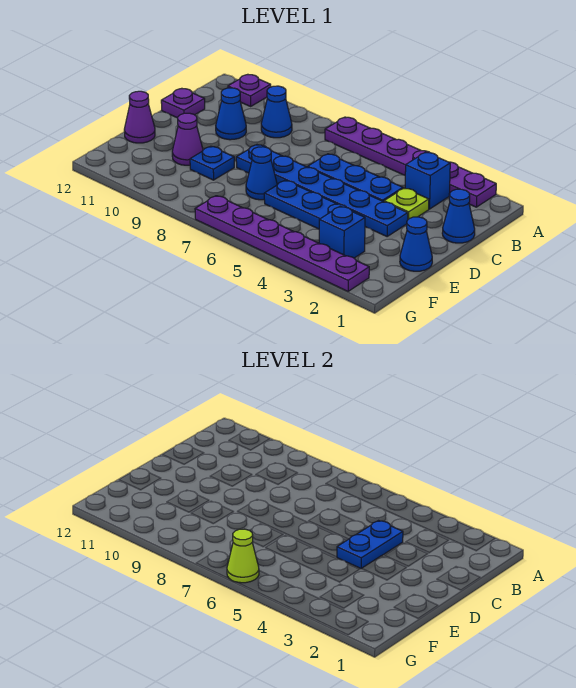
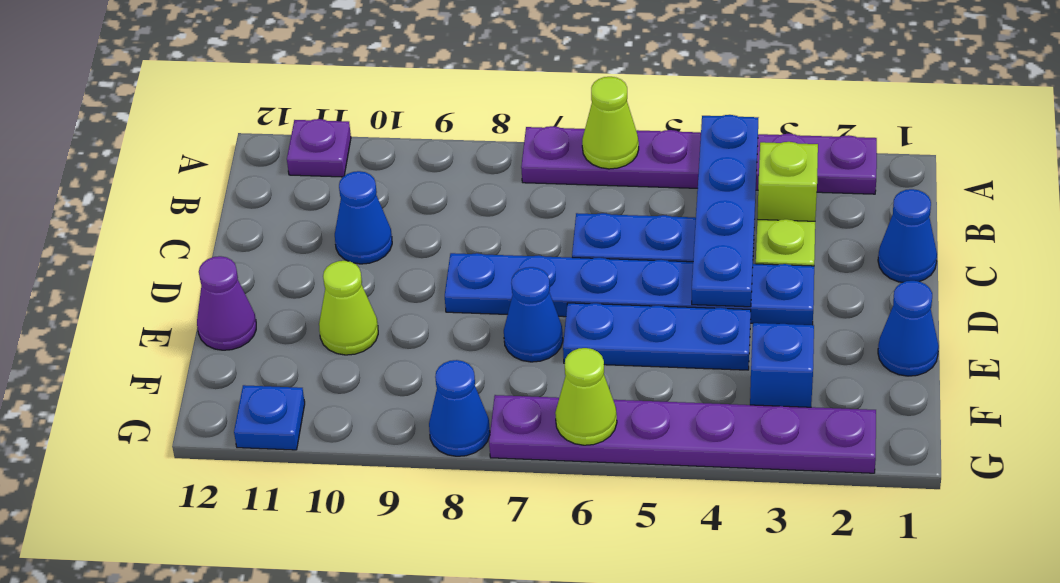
none -> lime cone A6 level 2
blue brick B3 level 1 -> lime brick B3 level 1
blue cone B9 level 1 -> blue cone G8 level 1
blue plate C4:D4 level 2 -> blue plate A4:D4 level 2
purple plate C12 level 1 -> none
blue plate E9 level 1 -> blue plate G11 level 1
purple cone E10 level 1 -> lime cone E10 level 1

